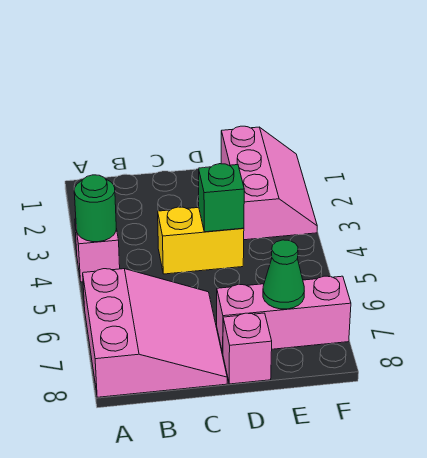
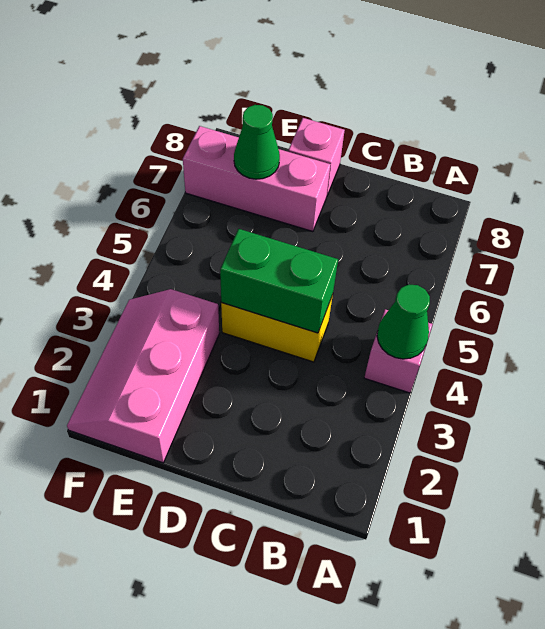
green round brick A4 level 2 -> green cone A4 level 2
pink slope A6:C8 level 1 top A -> none
green brick D4 level 2 -> green brick C4:D4 level 2

